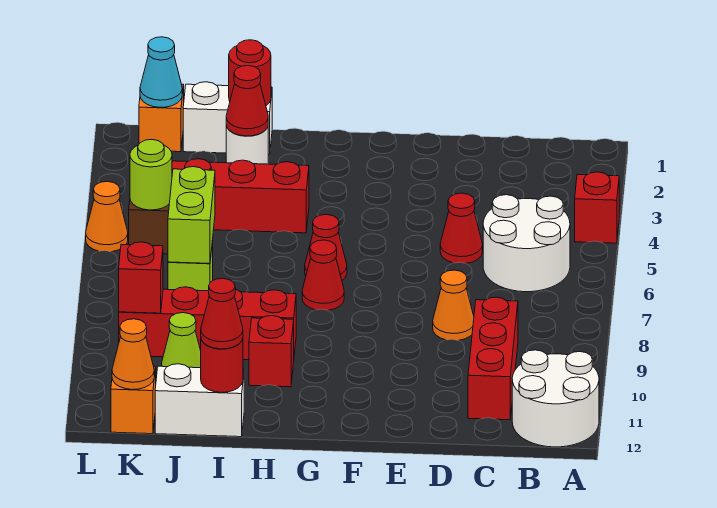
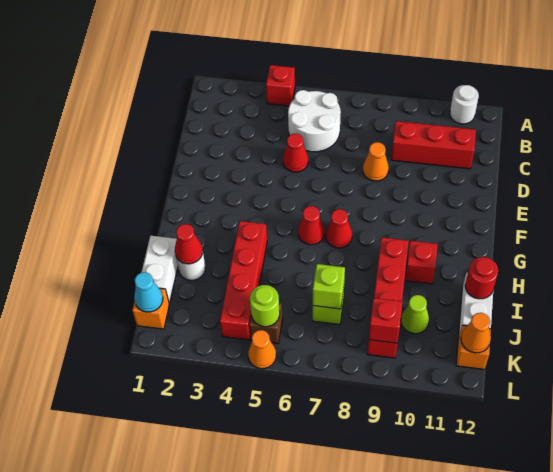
white round brick A11:B12 level 1 -> white round brick A11 level 1
red round brick I1 level 2 -> none
red cone I12 level 3 -> none
lime brick J6:J7 level 2 -> lime brick J7 level 2

